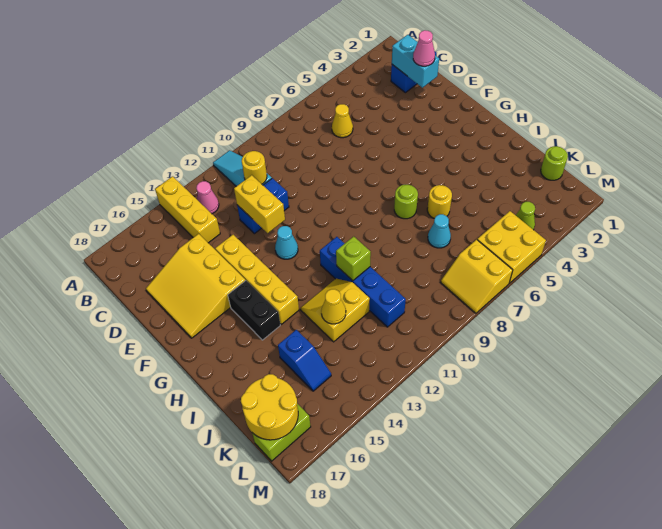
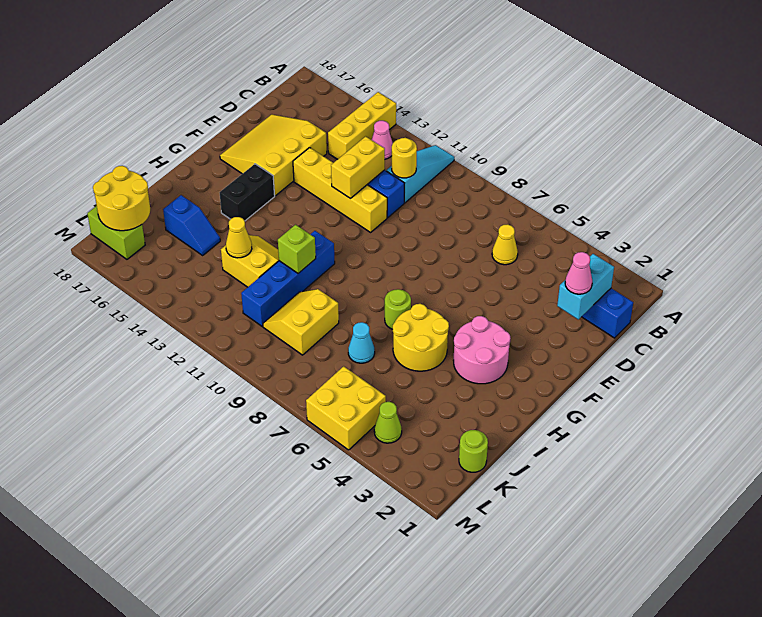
yellow brick E14:H14 level 1 -> yellow brick E11:E14 level 1
cyan cone F12 level 1 -> none
none -> pink round brick G3:H4 level 1
yellow round brick I6 level 1 -> yellow round brick H5:I6 level 1
blue slope J15:K15 level 1 top J -> blue slope J15:J16 level 1 top 16
yellow slope L7:M8 level 1 top 7 -> yellow slope J9:K10 level 1 top 9

